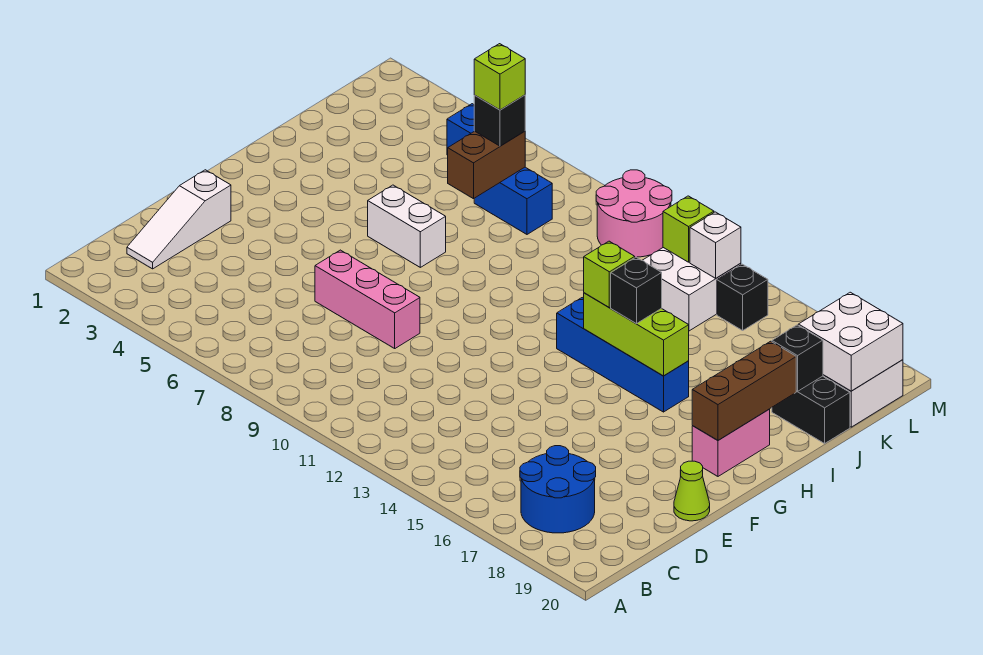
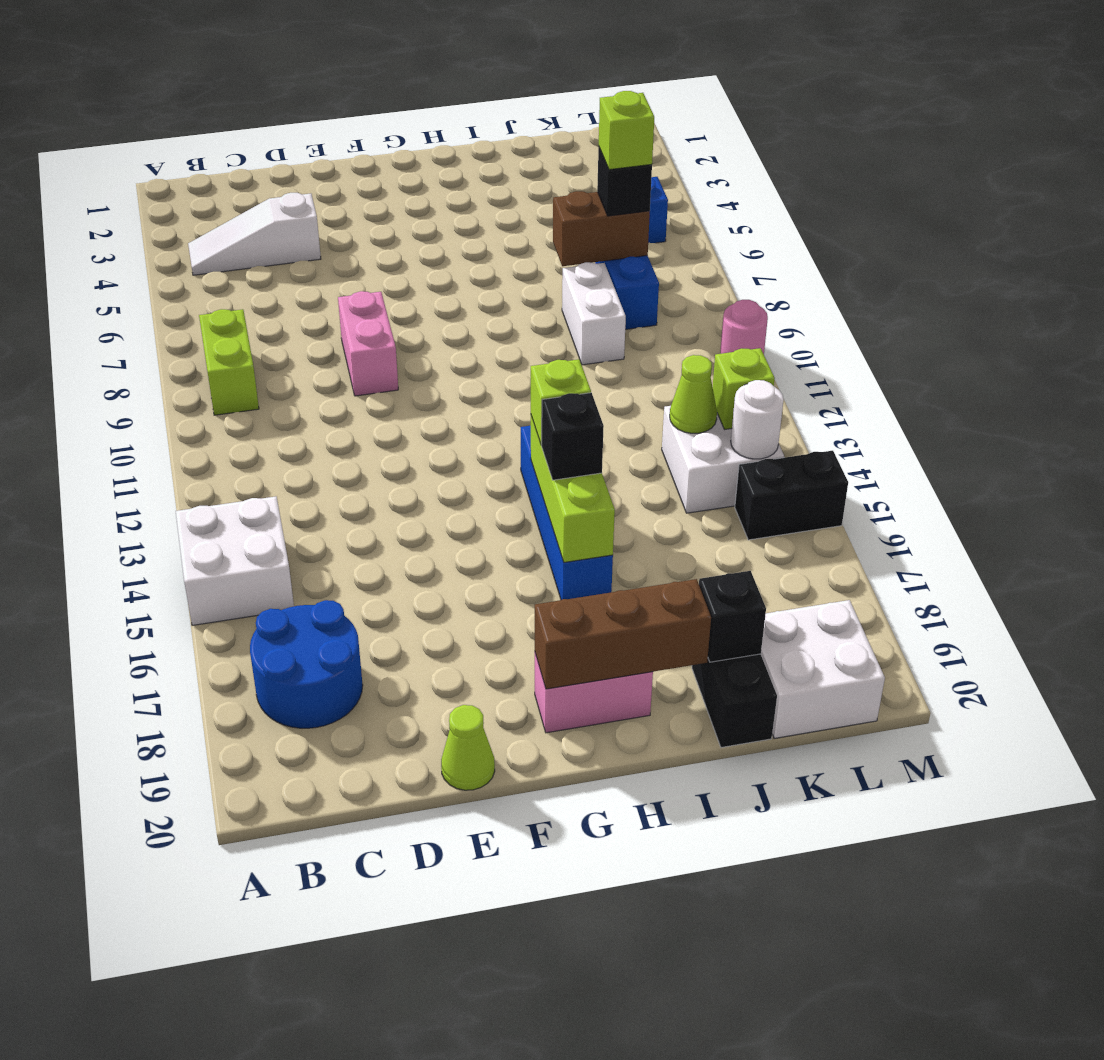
none -> lime brick B8:B9 level 1
white slope C2:E2 level 1 top E -> white slope B4:D4 level 1 top D
pink brick E7:E9 level 1 -> pink brick E8:E9 level 1
white brick H6:H7 level 1 -> white brick J8:J9 level 1
none -> lime cone K13 level 2
white brick K19:L20 level 2 -> white brick A14:B15 level 1
pink round brick L10:M11 level 1 -> pink round brick M10 level 1
white brick L14 level 2 -> white round brick L14 level 2
black brick L15 level 1 -> black brick L15:M15 level 1

